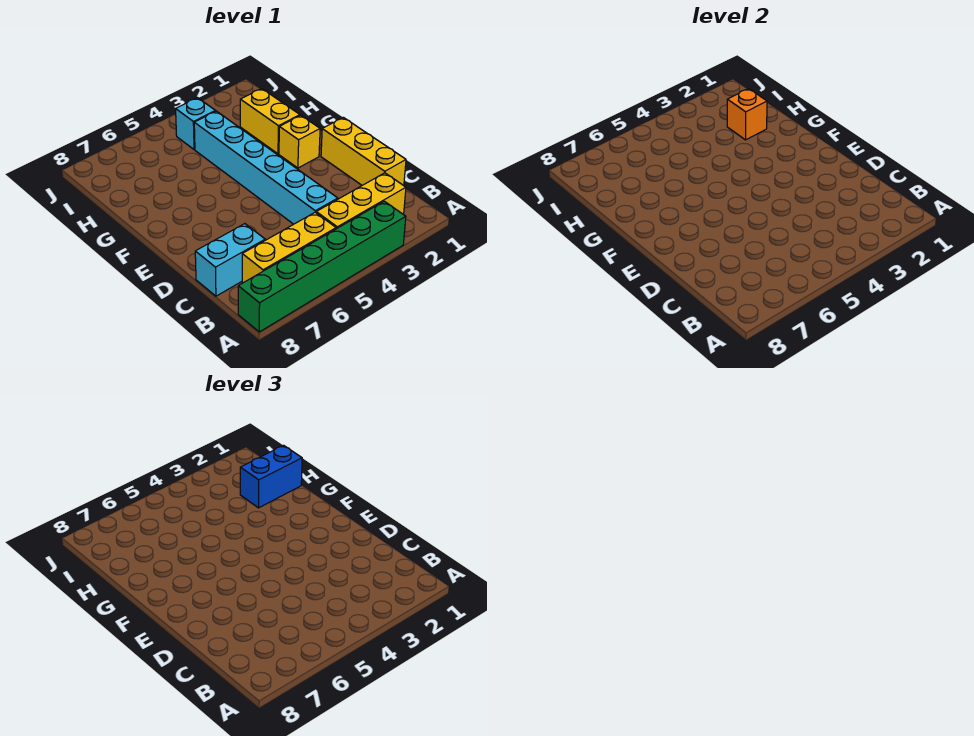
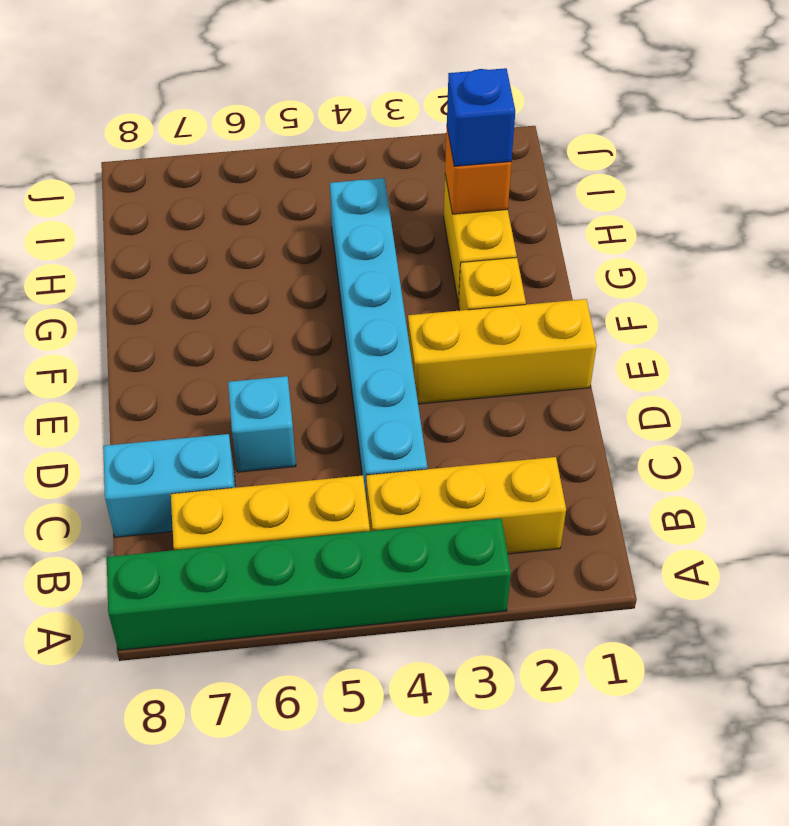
yellow brick C1:E1 level 1 -> yellow brick E1:E3 level 1
blue brick H1:H2 level 3 -> blue brick H2 level 3
cyan brick I4 level 1 -> cyan brick D6 level 1

